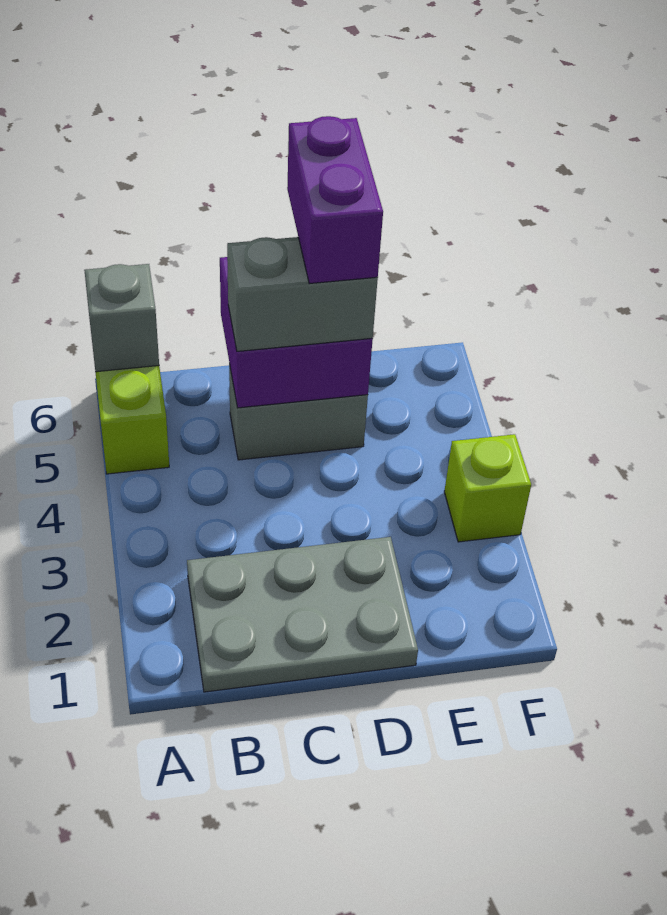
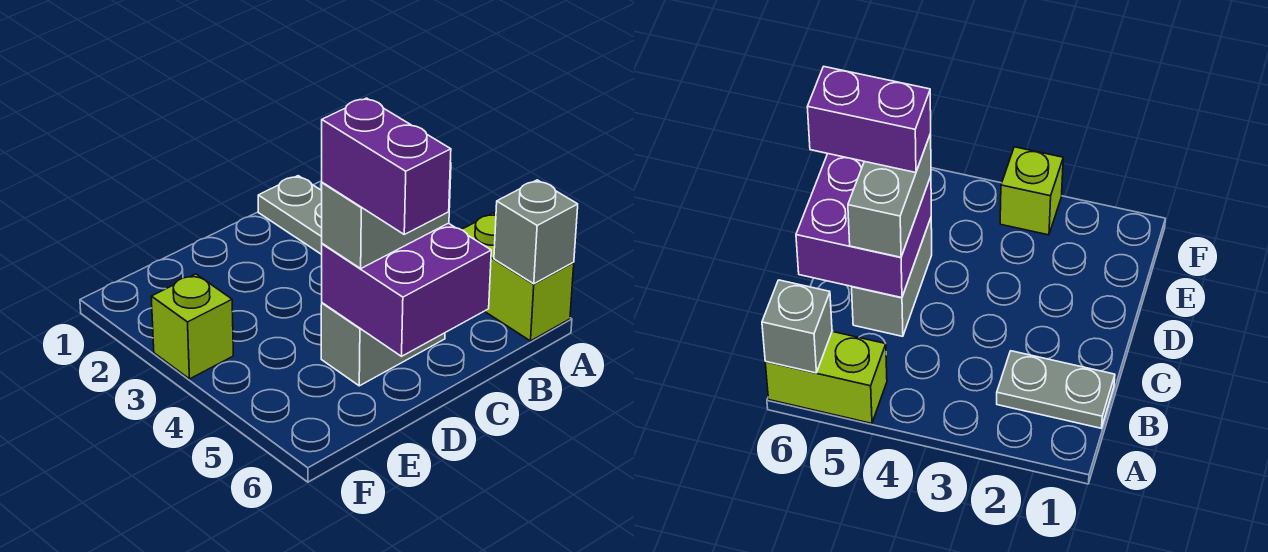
grey plate B1:D2 level 1 -> grey plate B1:B2 level 1

